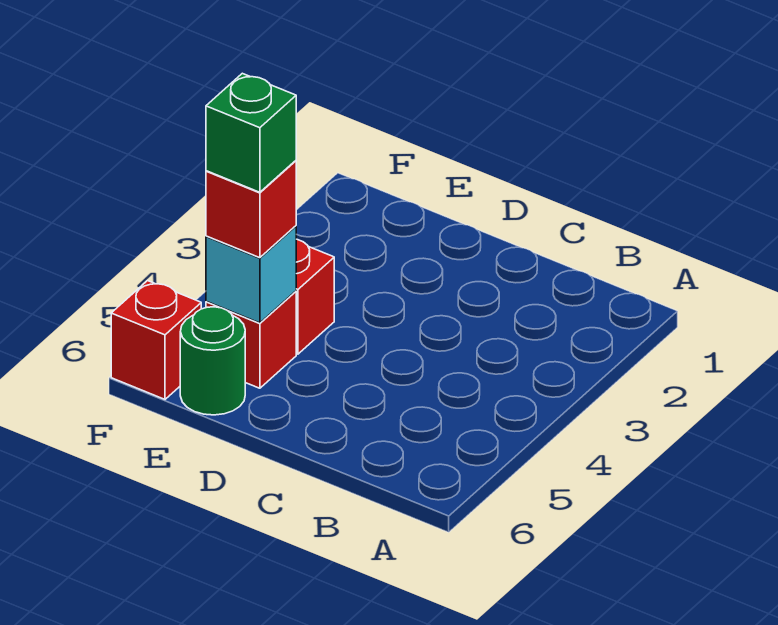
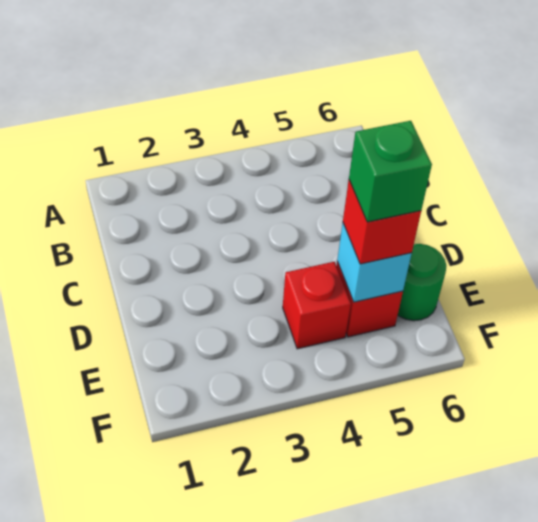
red brick F6 level 1 -> none

